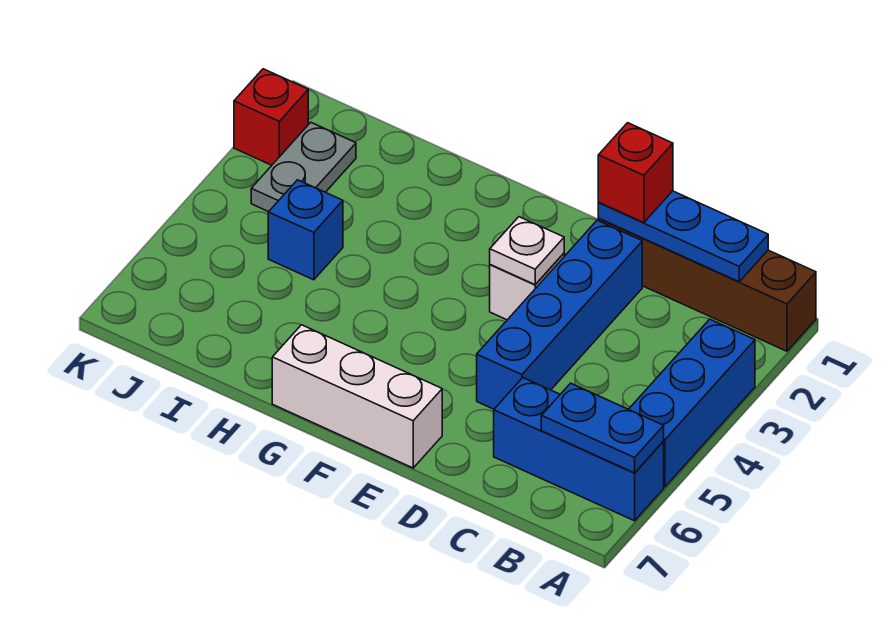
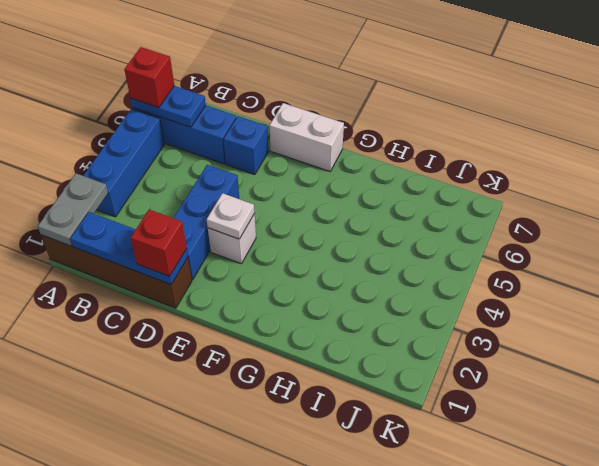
blue brick D2:D5 level 1 -> blue brick D2:D4 level 1
white brick E7:G7 level 1 -> white brick E7:F7 level 1
blue brick I4 level 1 -> blue brick D6 level 1
grey plate J2:J3 level 1 -> grey plate A1:A2 level 2
red brick K2 level 1 -> red brick A6 level 3

